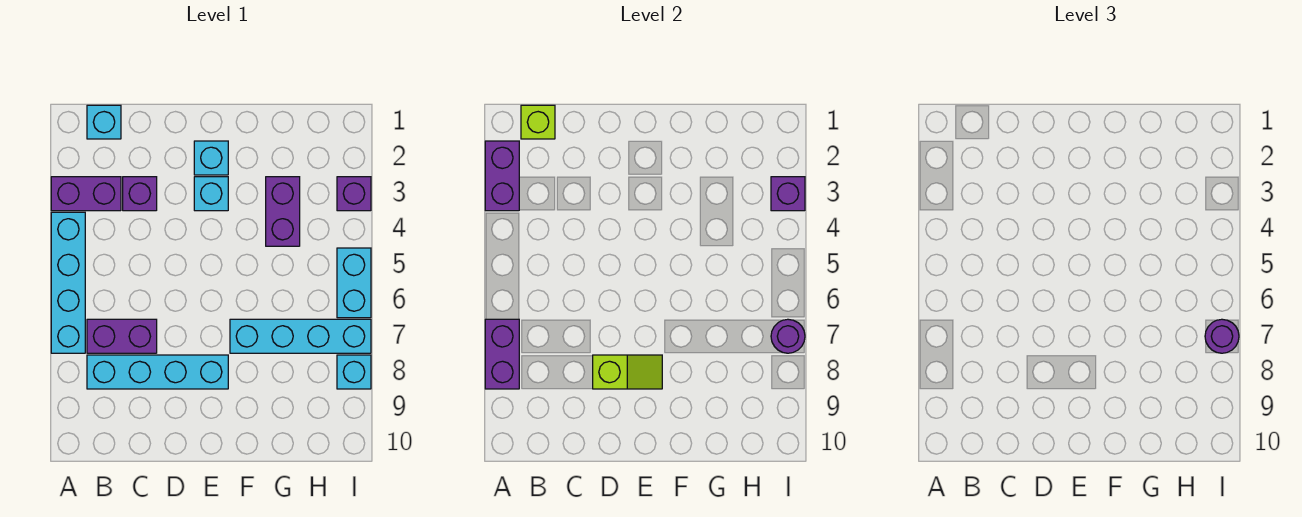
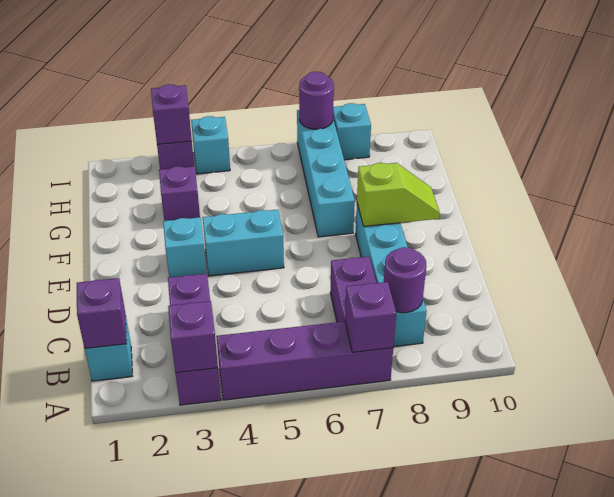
purple brick A2:A3 level 2 -> purple brick A3 level 2
cyan brick A4:A7 level 1 -> purple brick A4:A7 level 1
purple brick A7:A8 level 2 -> purple brick A7 level 2
lime brick B1 level 2 -> purple brick B1 level 2
lime slope D8:E8 level 2 top D -> lime slope E8:E9 level 2 top 8
cyan brick E2 level 1 -> cyan brick I4 level 1
purple brick G3:G4 level 1 -> purple brick G3 level 1
cyan brick I5:I6 level 1 -> cyan brick E4:E5 level 1
purple round brick I7 level 3 -> purple round brick B8 level 2

